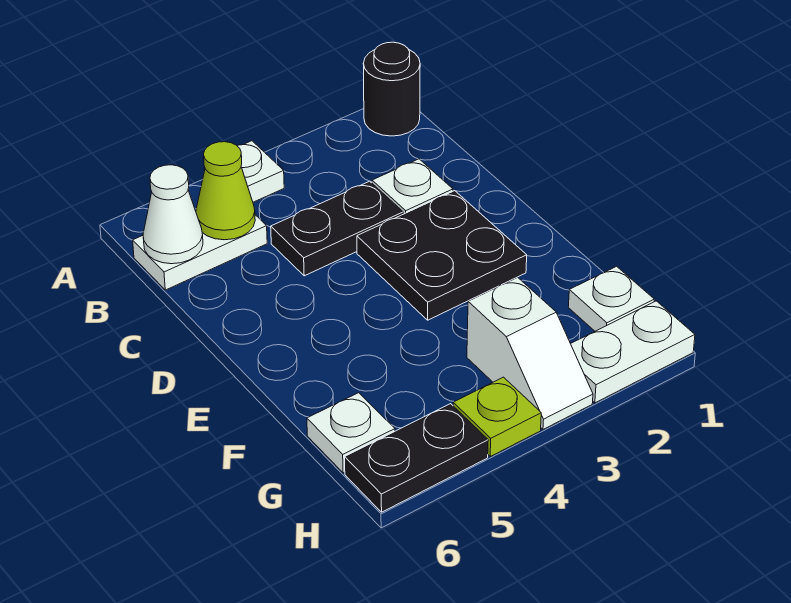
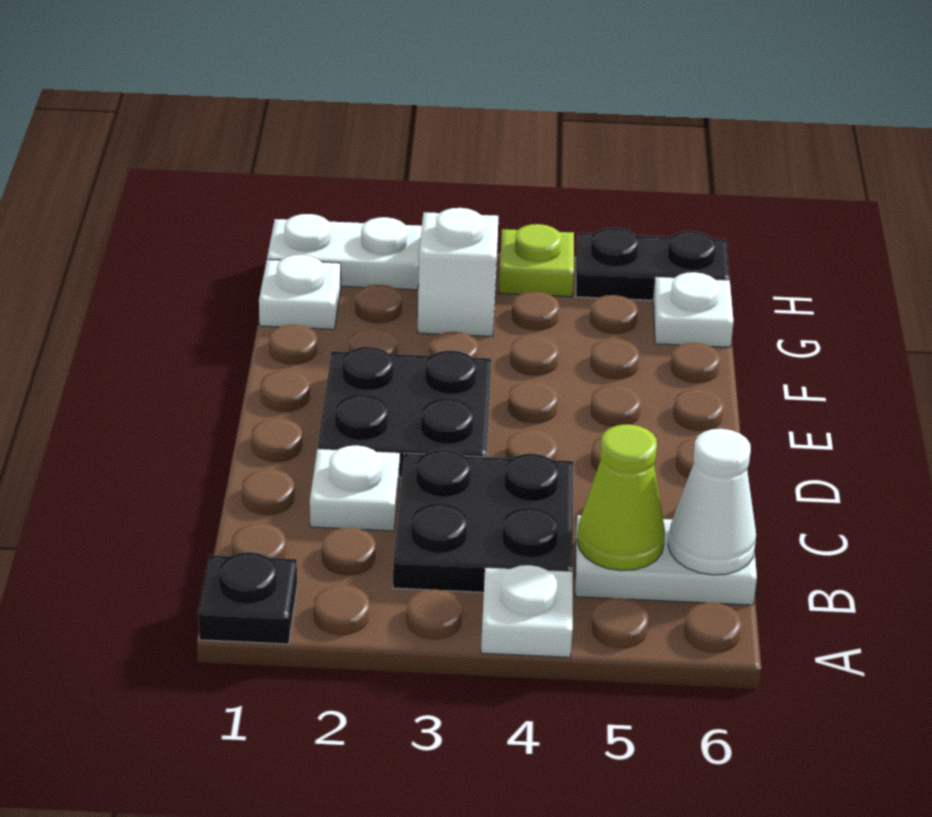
black round brick A1 level 1 -> black plate A1 level 1
black plate C3:C4 level 1 -> black plate B3:C4 level 1

